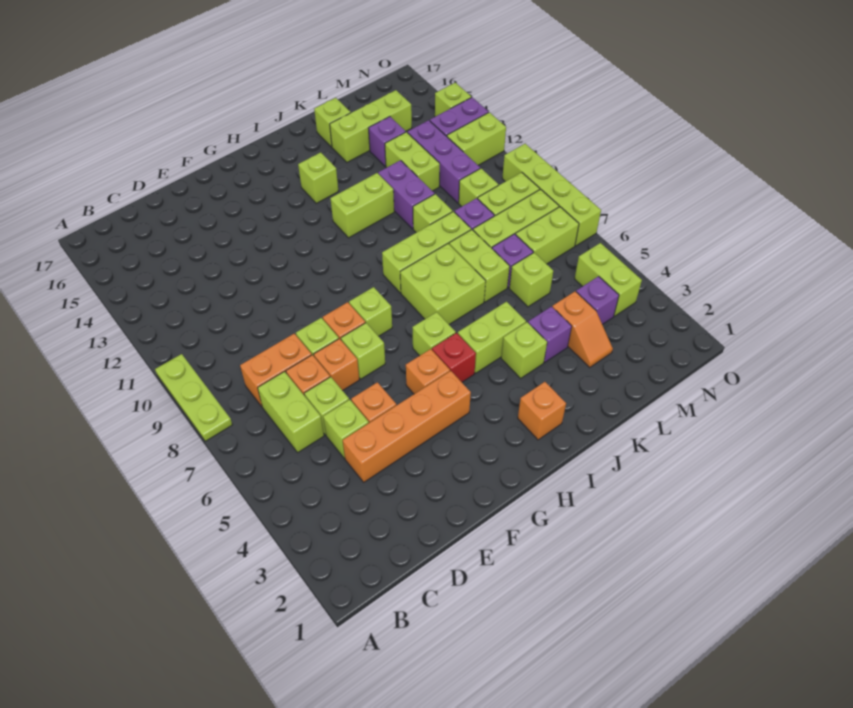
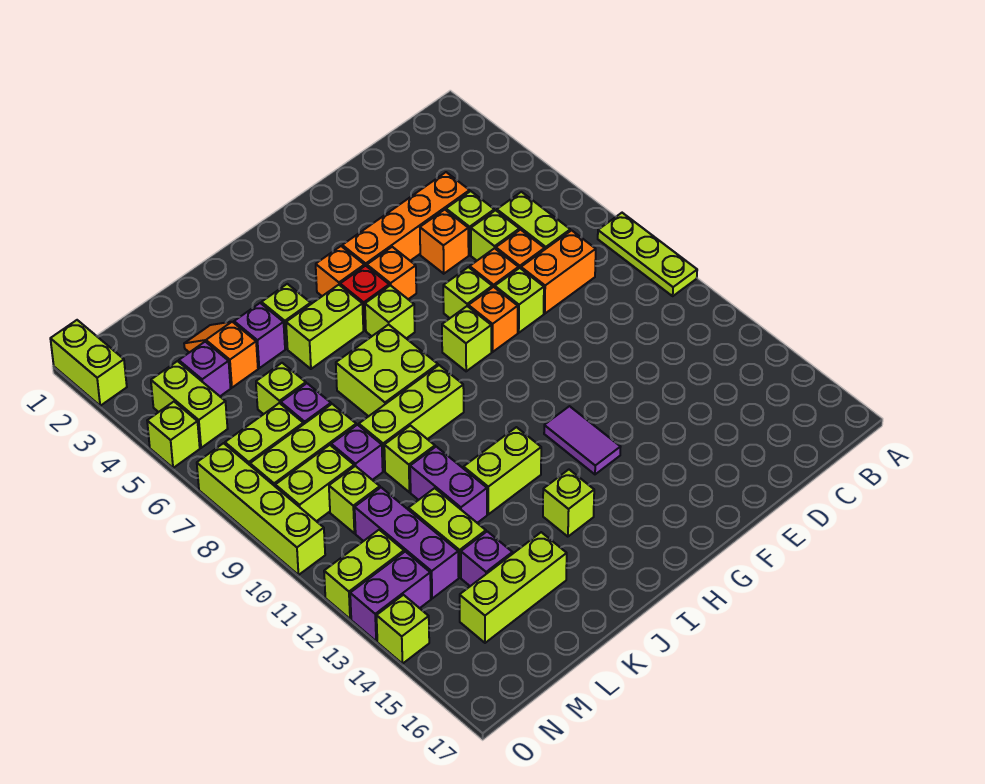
none -> purple tile G12:G13 level 1
orange brick I2 level 1 -> orange brick H4 level 1
lime brick K7:K8 level 1 -> lime brick O1:O2 level 1
lime brick K16 level 1 -> lime brick O5 level 1

